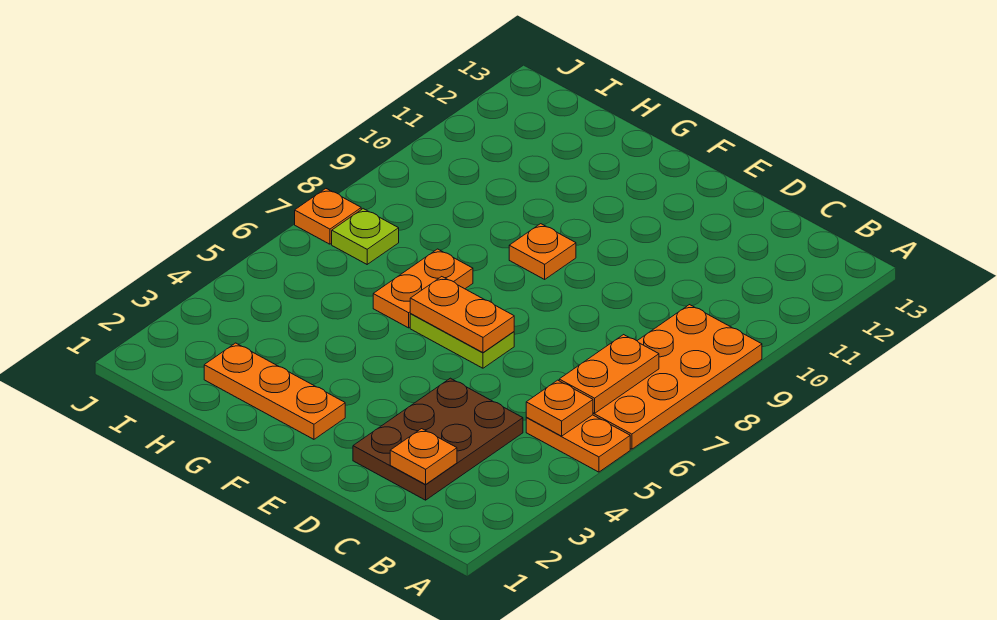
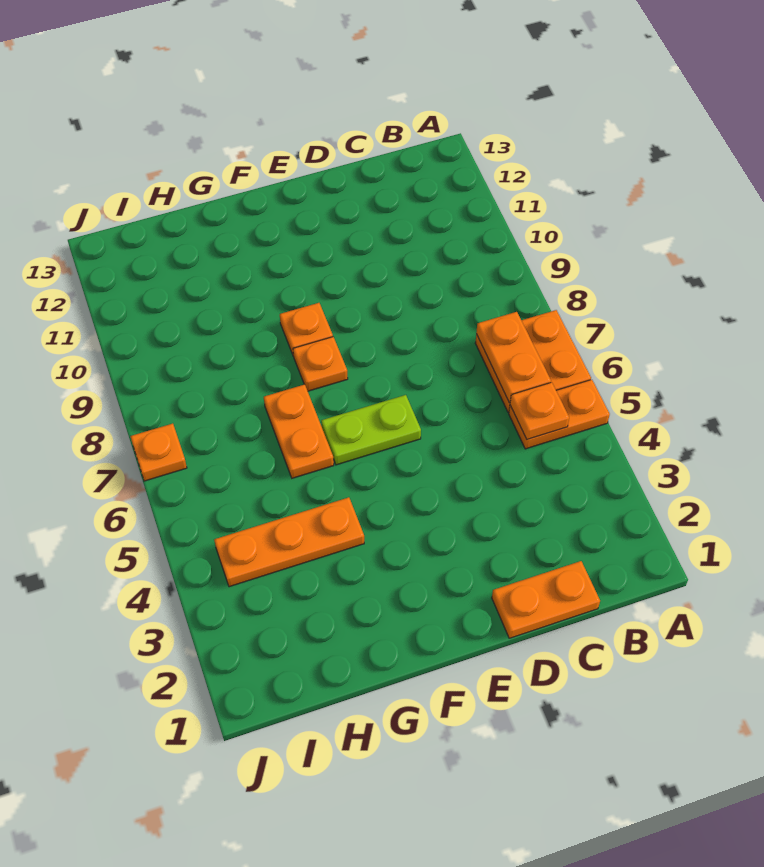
orange plate A6:B9 level 1 -> orange plate A6:B7 level 1
brown plate C2:D4 level 1 -> none
orange plate C2 level 2 -> orange plate F8 level 1
orange plate E6:F6 level 2 -> orange plate C1:D1 level 1
orange plate F2:H2 level 1 -> orange plate G4:I4 level 1
lime plate I7 level 1 -> none

